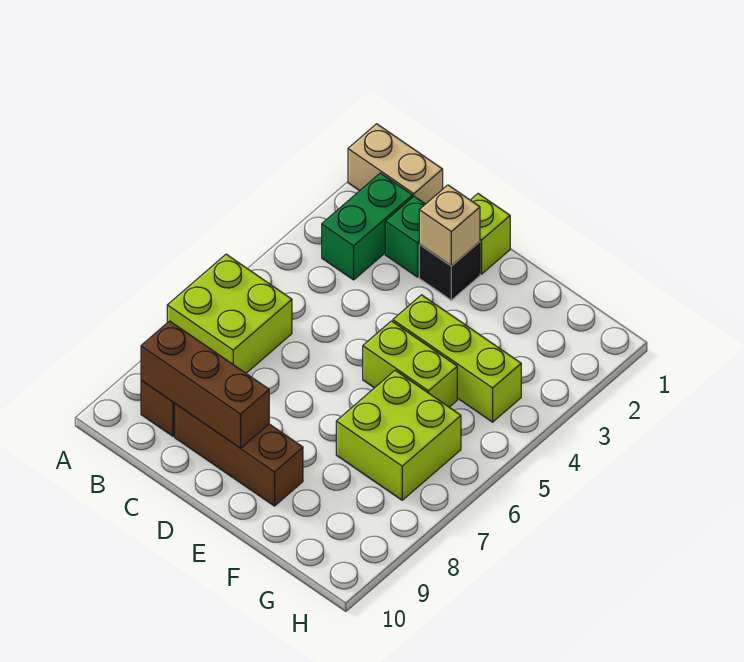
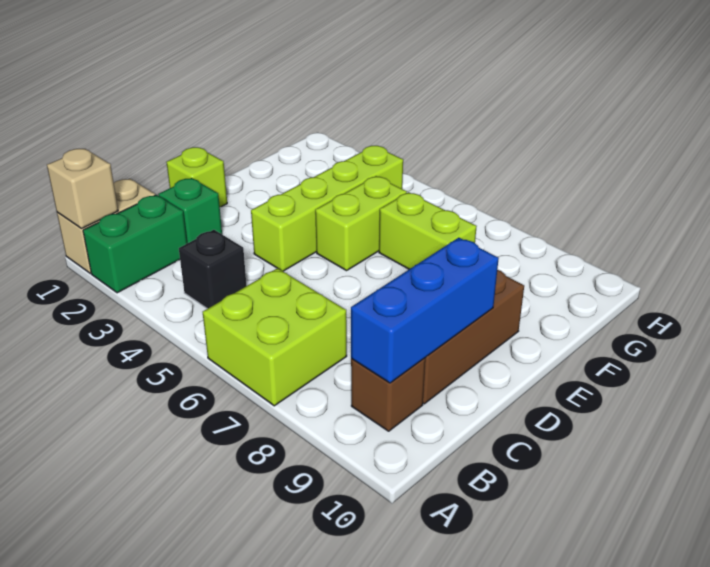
green brick B2:B3 level 1 -> green brick A2:B2 level 1
brown brick B9:D9 level 2 -> blue brick B9:D9 level 2
black brick D2 level 1 -> black brick B4 level 1
tan brick D2 level 2 -> tan brick A1 level 2
lime brick E4:G4 level 1 -> lime brick D4:G4 level 1
lime brick F6:G7 level 1 -> lime brick F6:F7 level 1

